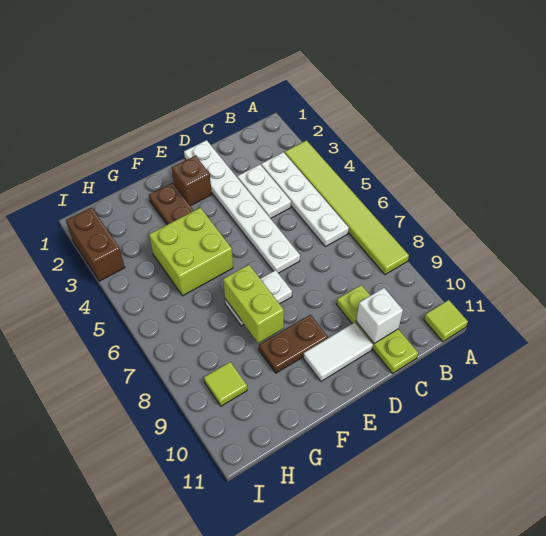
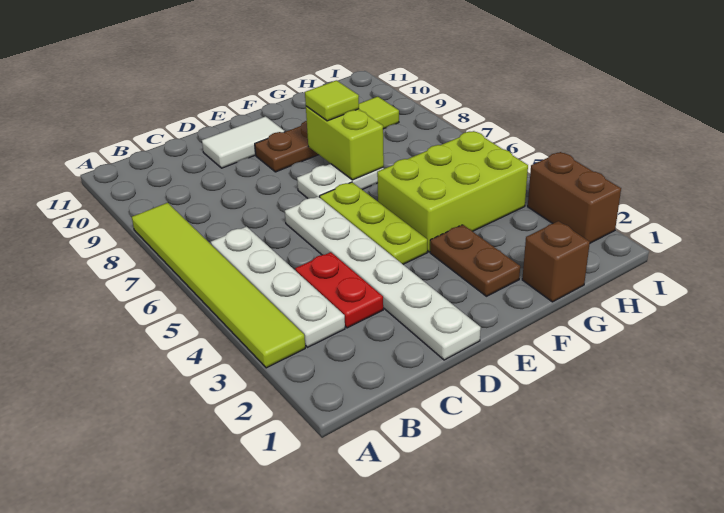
lime tile A11 level 1 -> lime tile F8 level 3
white plate C3:C4 level 1 -> red plate C3:C4 level 1
lime plate C9:C11 level 1 -> lime plate E4:E6 level 1
white brick C10 level 2 -> none
brown brick E2 level 1 -> brown brick G1 level 1
lime brick F4:G5 level 1 -> lime brick F4:H5 level 1

